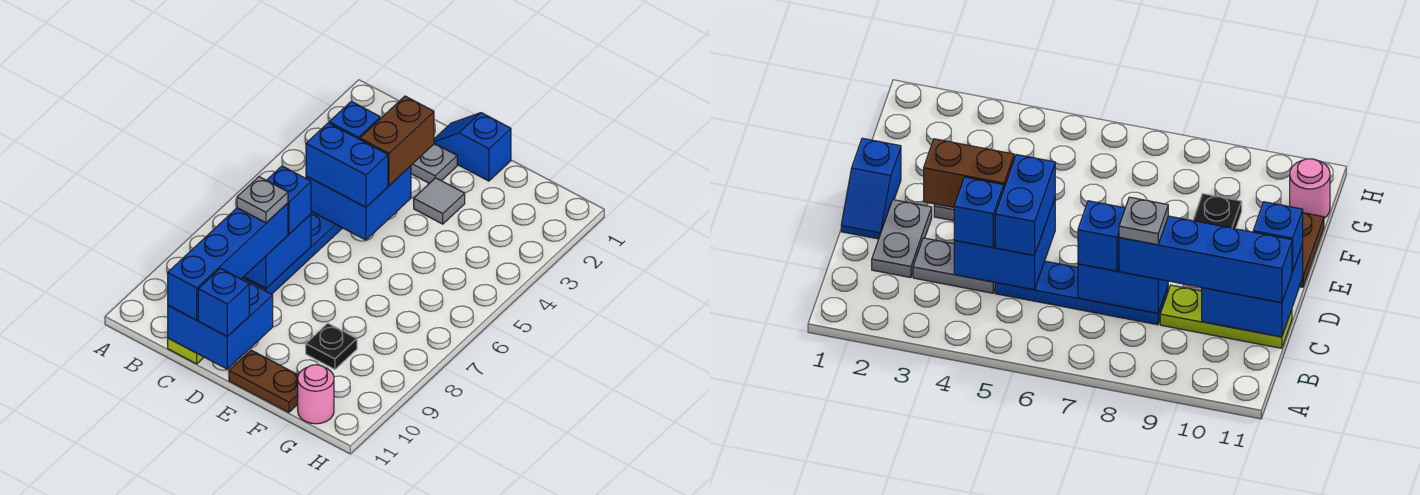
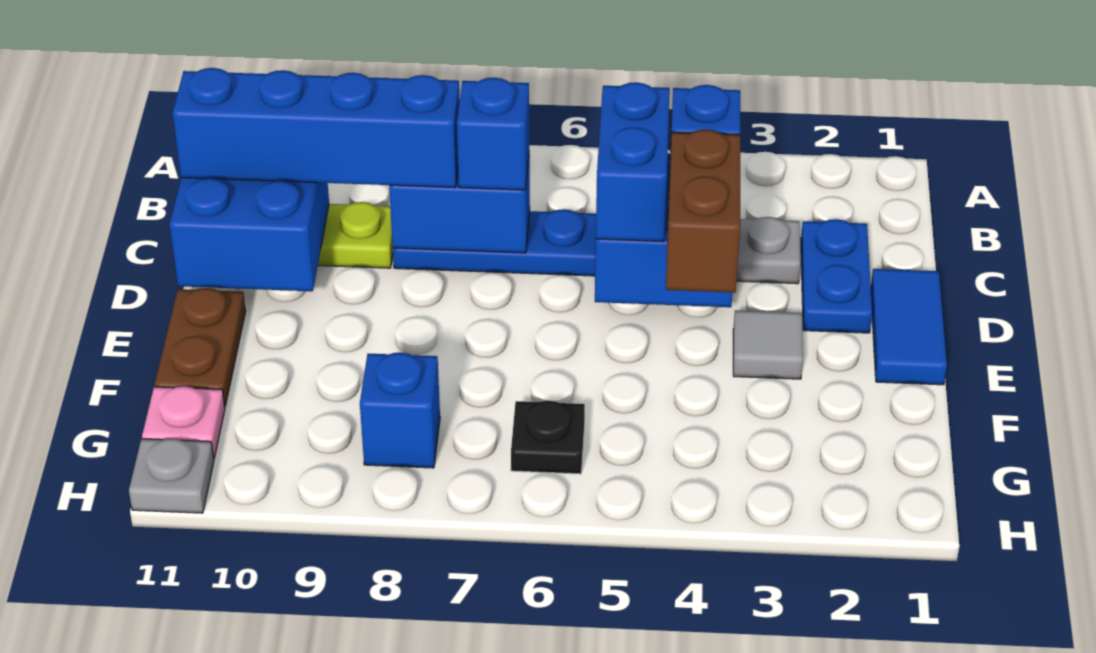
grey plate C2:D2 level 1 -> blue plate C2:D2 level 1
grey plate C8 level 4 -> grey plate H11 level 1
blue slope D1:E1 level 1 top E -> blue tile D1:E1 level 1
brown brick D3:D4 level 3 -> brown brick D4:E4 level 3
blue brick D11 level 3 -> blue brick G8 level 1
black plate F9 level 1 -> black plate G6 level 1
pink round brick G11 level 1 -> pink plate G11 level 1

